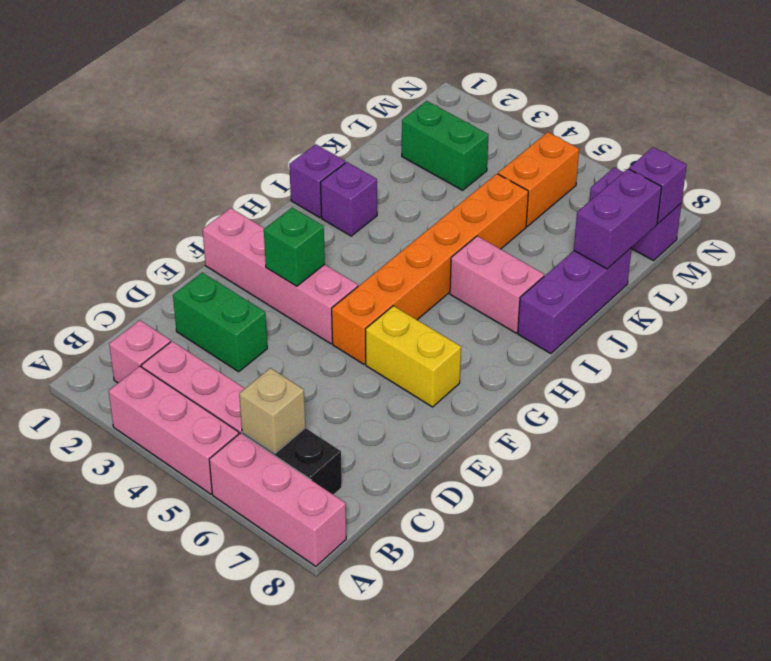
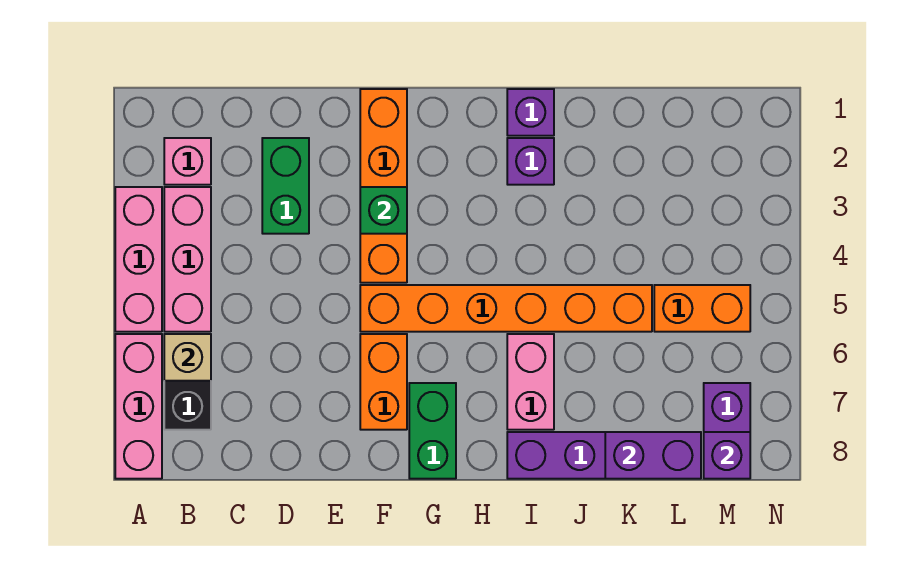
pink brick F1:F4 level 1 -> orange brick F1:F4 level 1
yellow brick F6:F7 level 1 -> orange brick F6:F7 level 1
green brick L2:L3 level 1 -> green brick G7:G8 level 1

